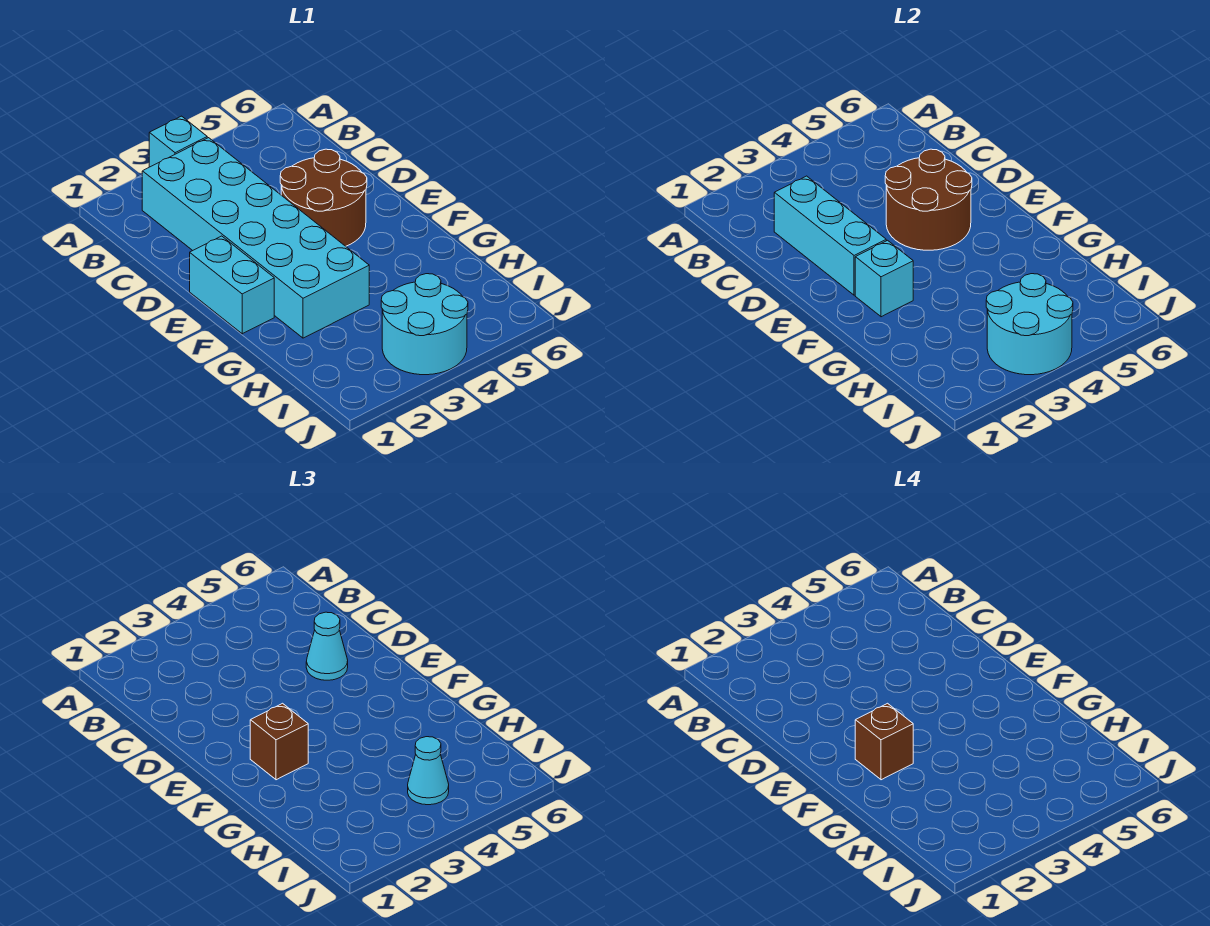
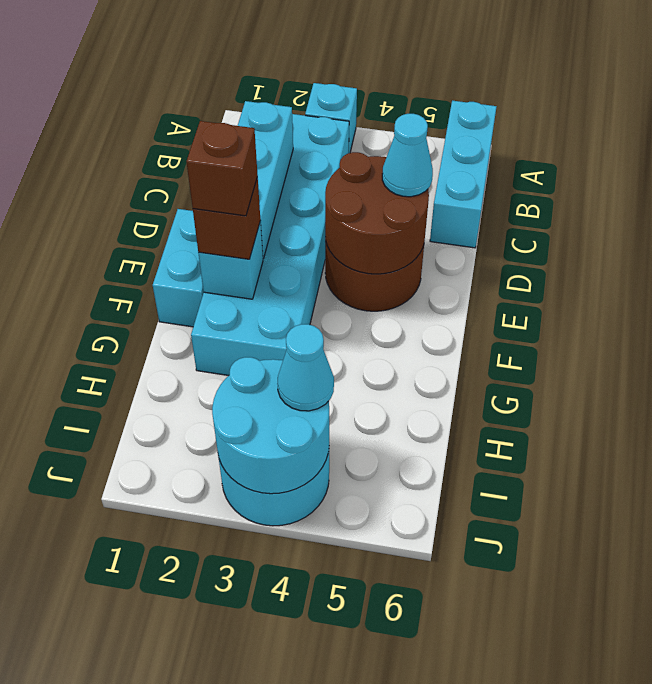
none -> cyan brick A6:C6 level 1

